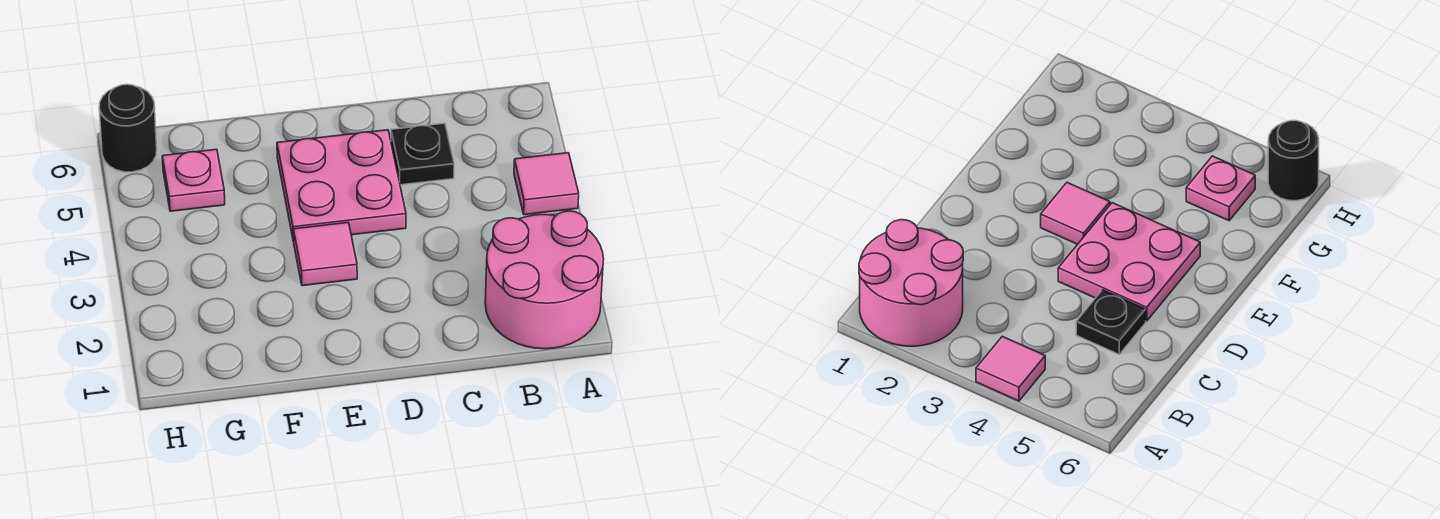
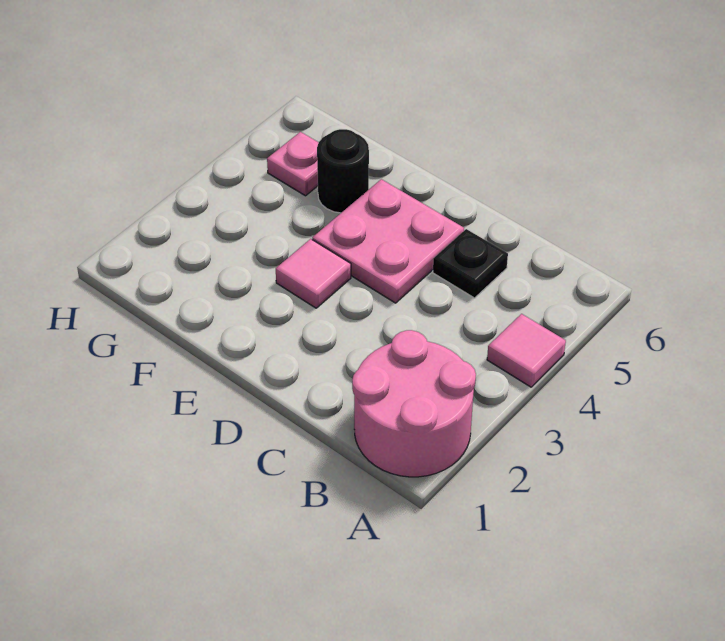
black round brick H6 level 1 -> black round brick F5 level 1

